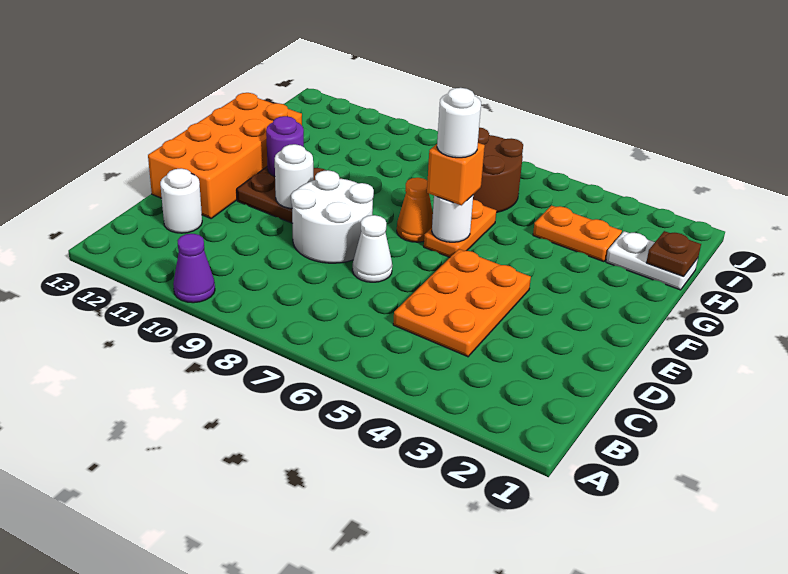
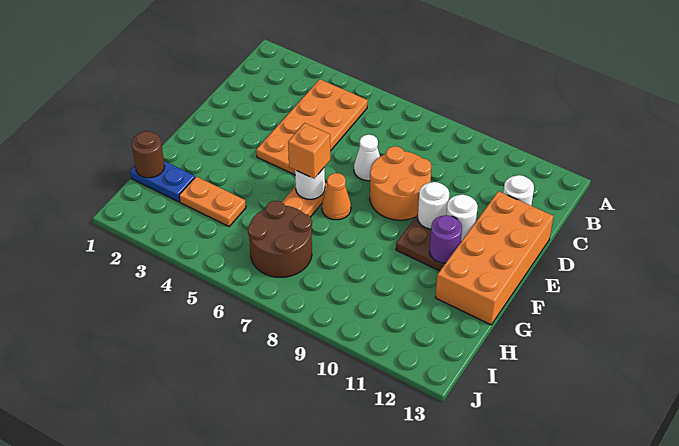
purple cone A10 level 1 -> none
orange plate C4:E5 level 1 -> orange plate B4:E5 level 1
white round brick D8:E9 level 1 -> orange round brick D8:E9 level 1
white round brick F6 level 4 -> white round brick E11 level 2
white plate H1:H2 level 1 -> blue plate H1:H2 level 1
brown plate H1 level 2 -> brown round brick H1 level 2

